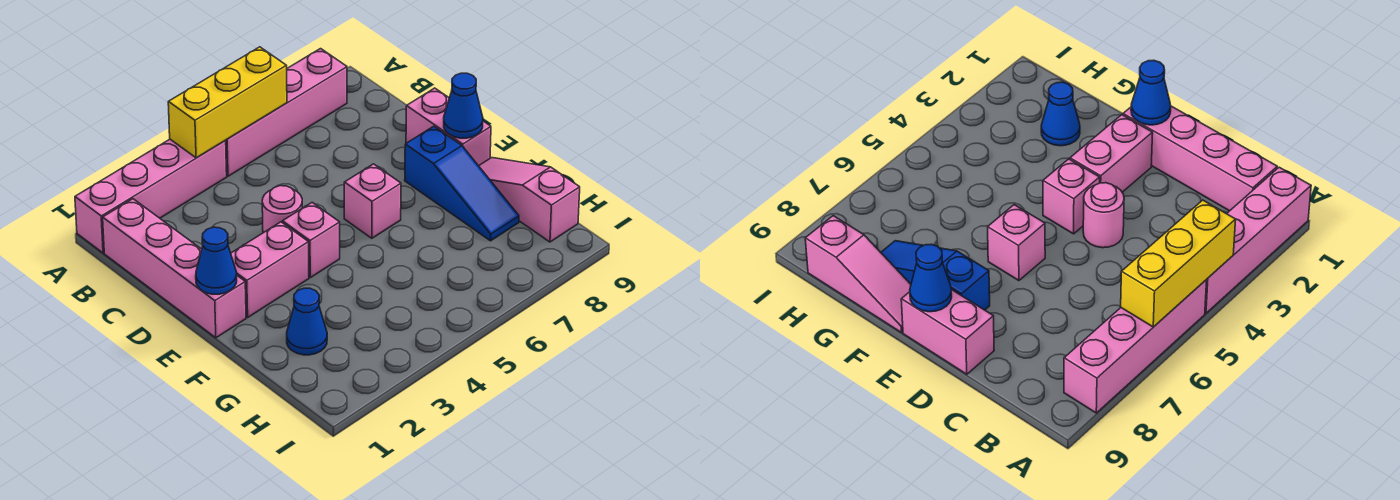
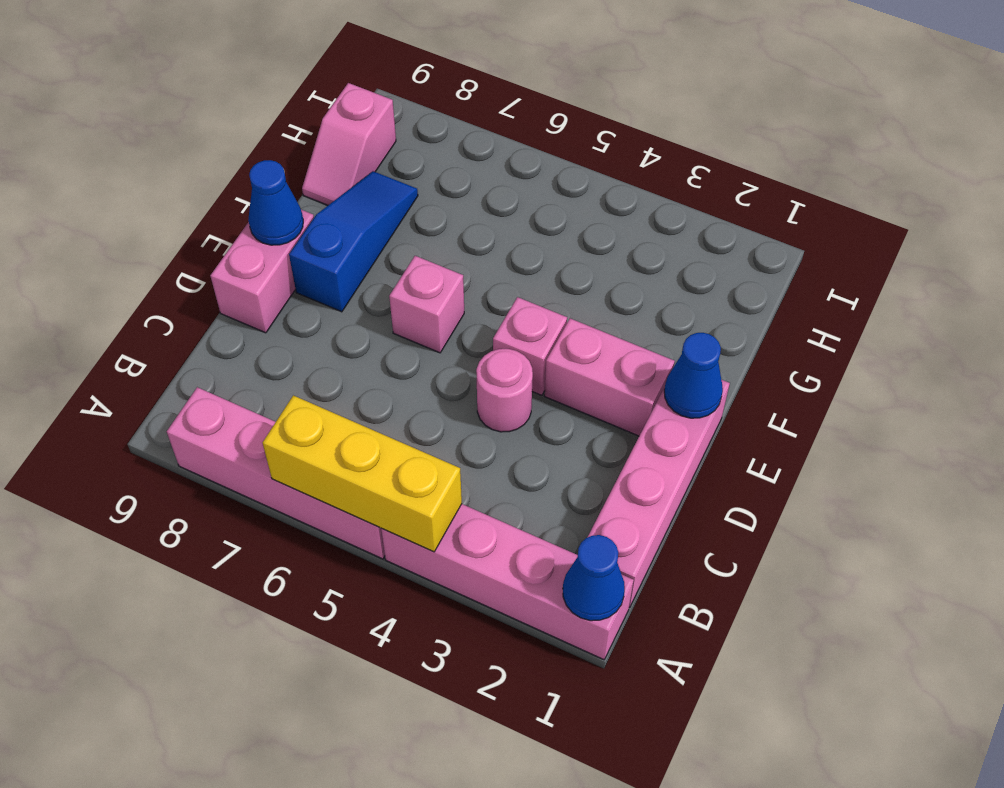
pink slope F9:H9 level 1 top H -> pink slope G9:H9 level 1 top H
blue cone G2 level 1 -> blue cone A1 level 2

